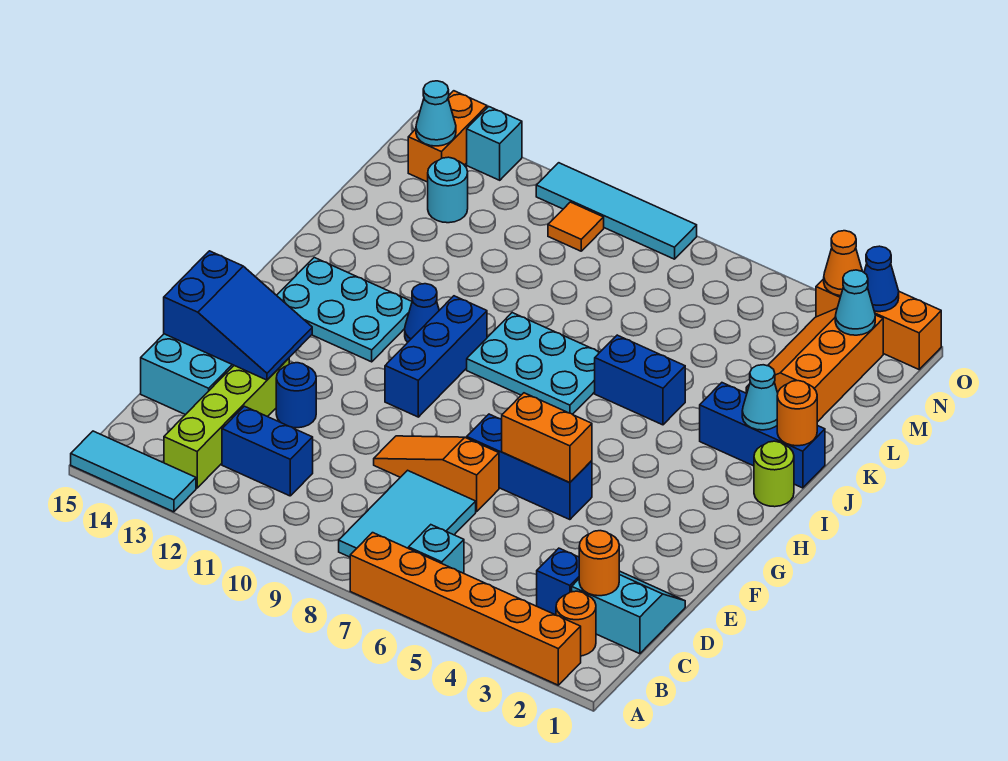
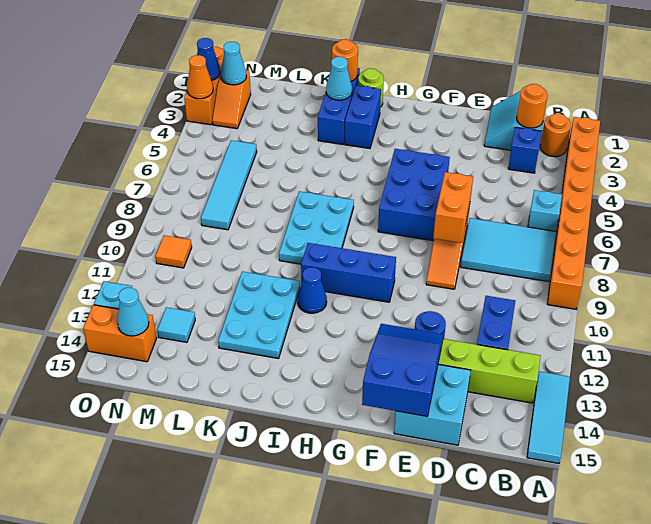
orange brick A2:A7 level 1 -> orange brick A2:A9 level 1
blue brick F5:F7 level 1 -> blue brick F5:G7 level 1
orange brick F5:F6 level 2 -> orange brick E7:E8 level 2
cyan plate H12:I14 level 1 -> cyan plate J11:K13 level 1
blue brick J5:J6 level 1 -> blue brick I2:I3 level 1
orange slope L2:N3 level 1 top 2 -> orange slope N2:N3 level 1 top 2
cyan round brick M13 level 1 -> cyan tile M13 level 1
cyan tile O8:O11 level 1 -> cyan tile M5:M8 level 1

